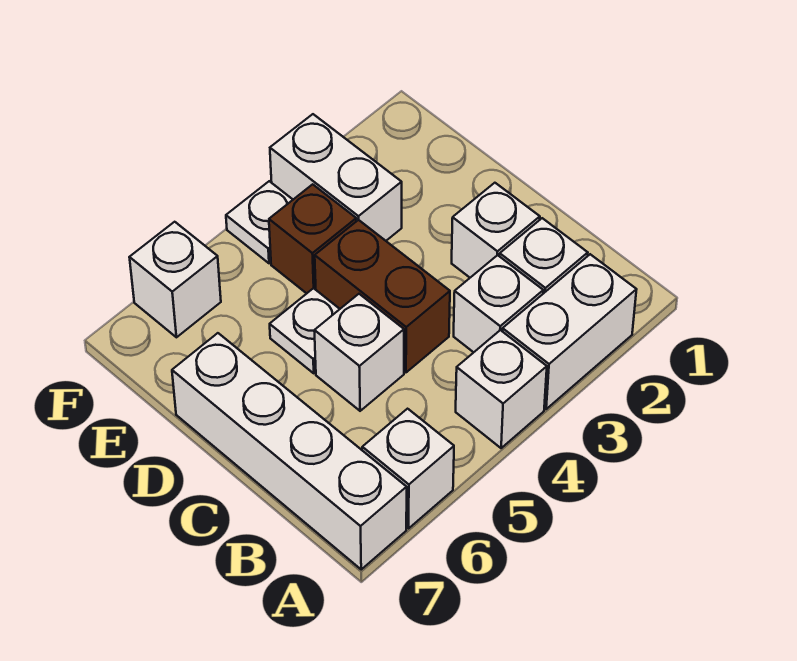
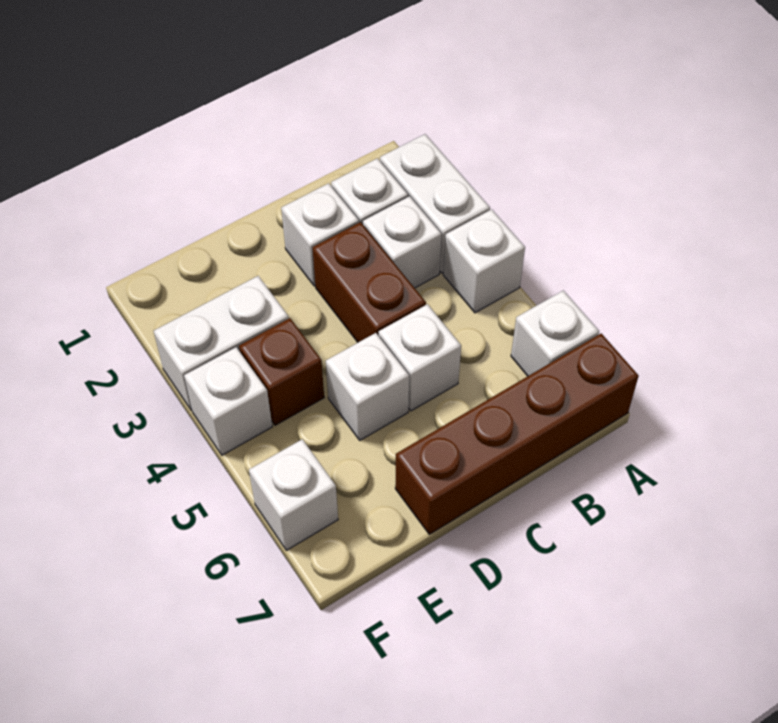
white brick A7:D7 level 1 -> brown brick A7:D7 level 1
brown brick C4:D4 level 1 -> brown brick C3:C4 level 1
white plate D5 level 1 -> white brick D5 level 1
white plate F4 level 1 -> white brick F4 level 1

